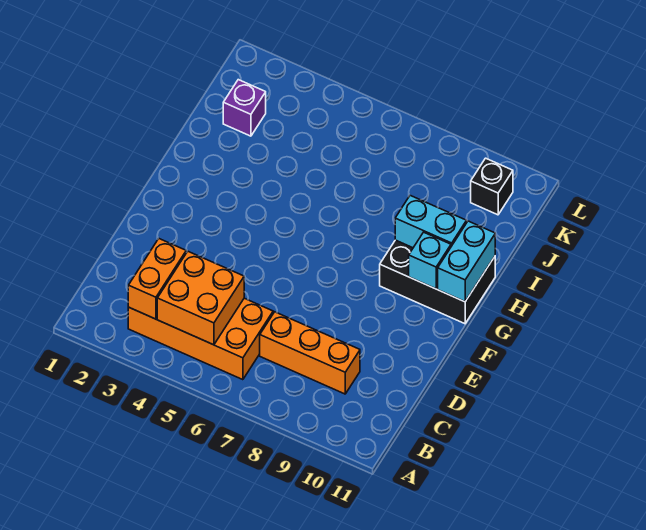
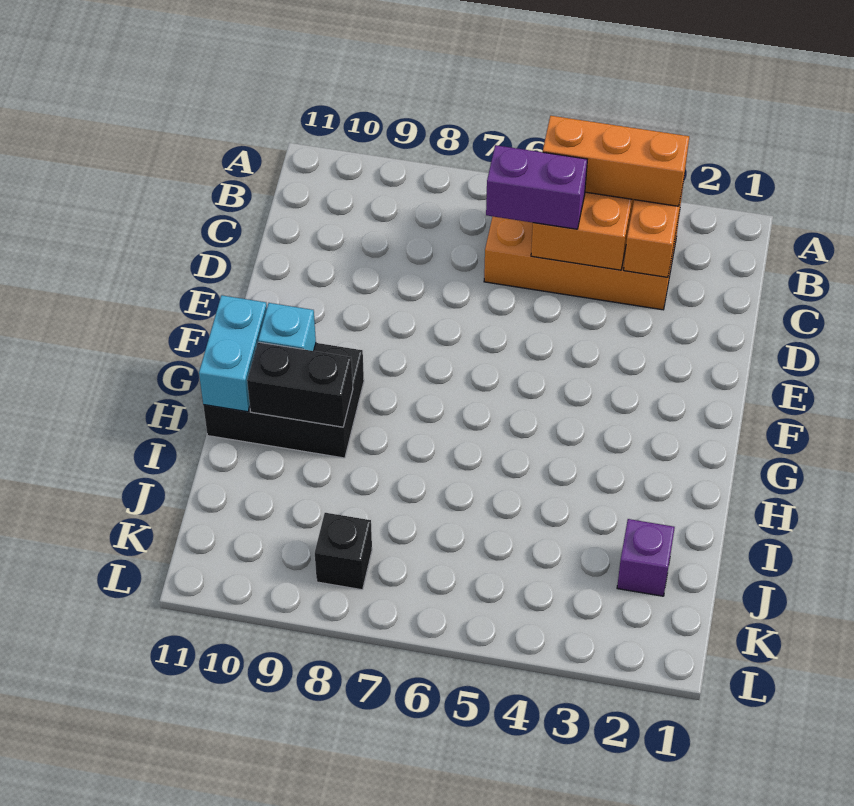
none -> purple brick C5:C6 level 3
orange brick C7:C9 level 1 -> orange brick B3:B5 level 3
cyan brick H9:H10 level 2 -> black brick H9:H10 level 2
black brick K10 level 1 -> black brick K8 level 1

